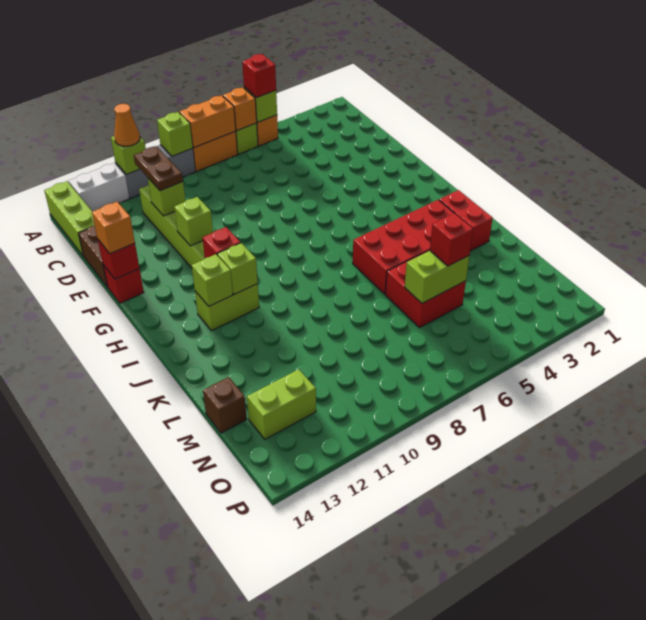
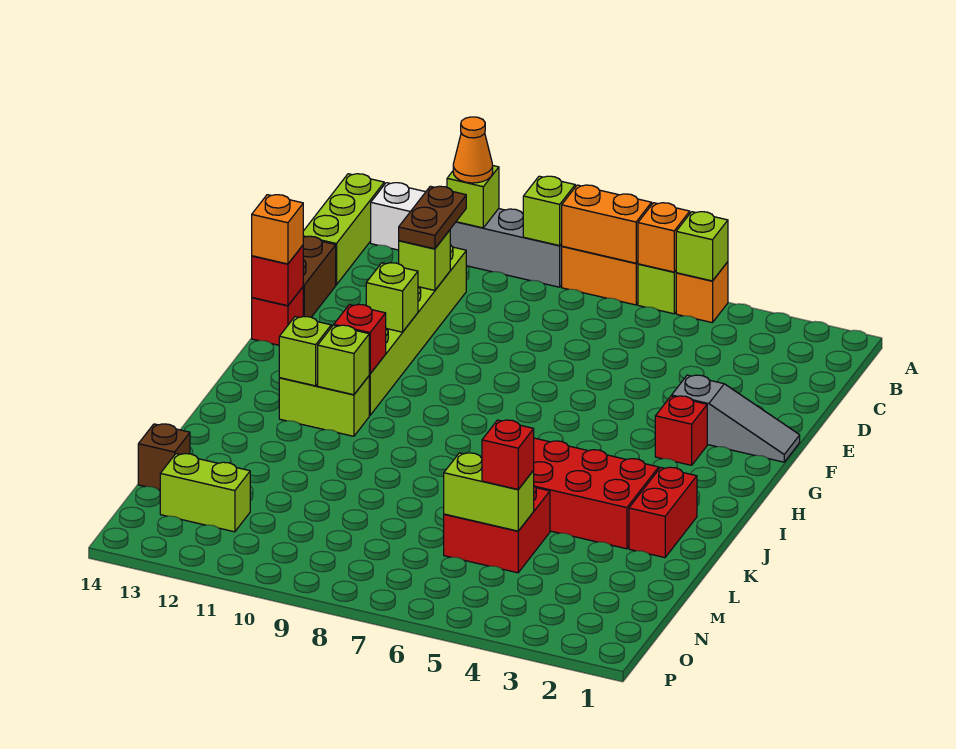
red brick A5 level 3 -> red brick G3 level 1
none -> grey slope F1:F3 level 1 top 3

